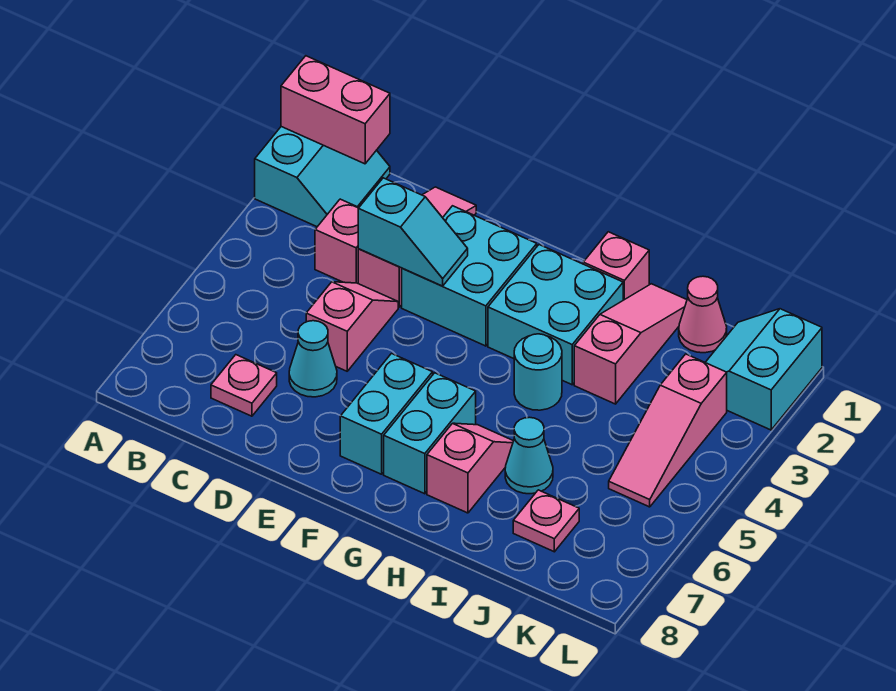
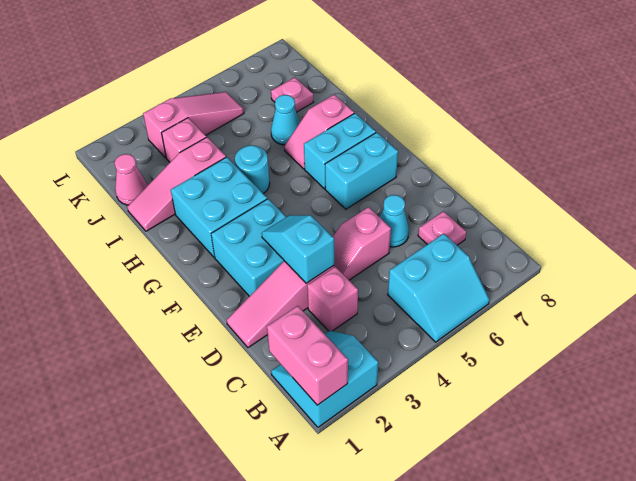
pink brick H1 level 1 -> pink brick J3 level 1
cyan slope K1:L2 level 1 top L -> cyan slope A5:B6 level 1 top B

